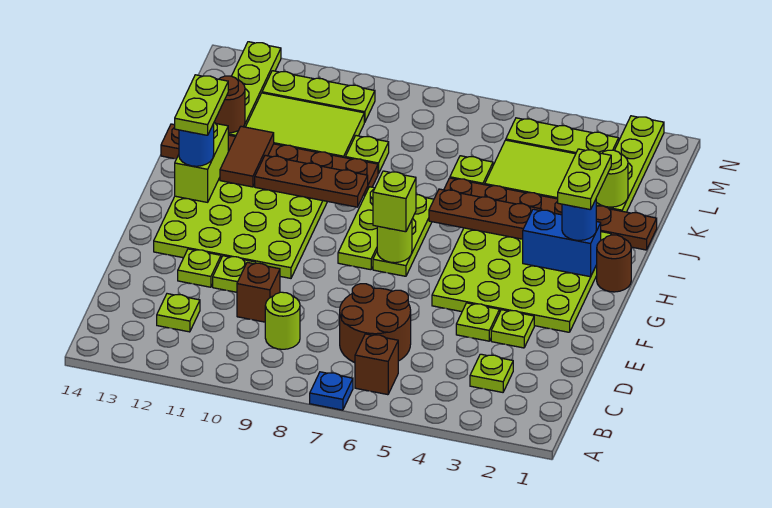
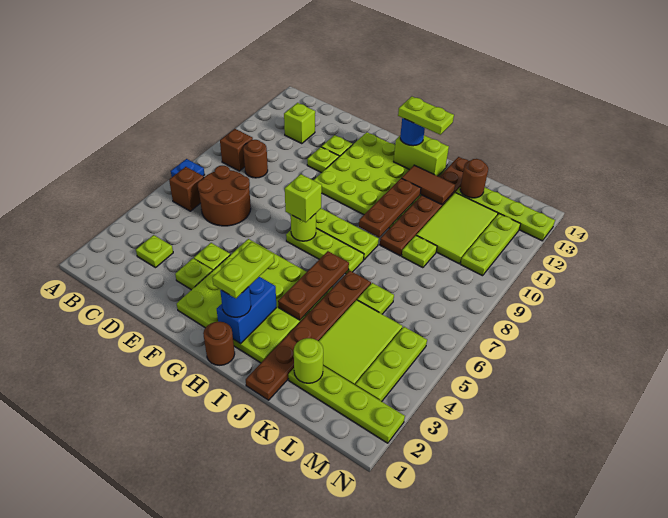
lime round brick C9 level 1 -> brown round brick C9 level 1
lime plate C12 level 1 -> lime brick C12 level 1
brown brick D10 level 1 -> brown brick B9 level 1
lime plate H2:I2 level 4 -> lime plate H2:H3 level 4

